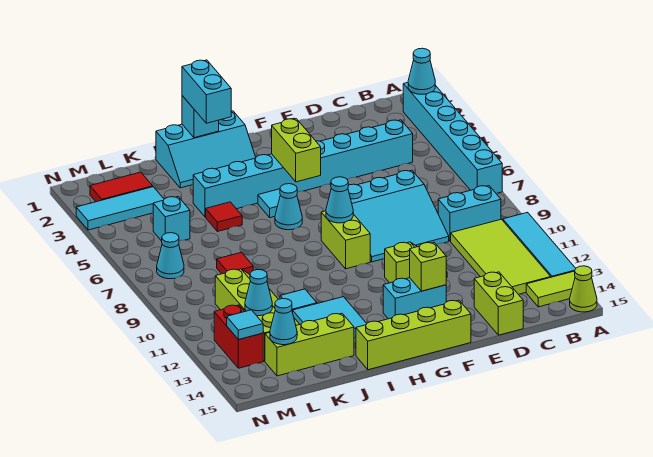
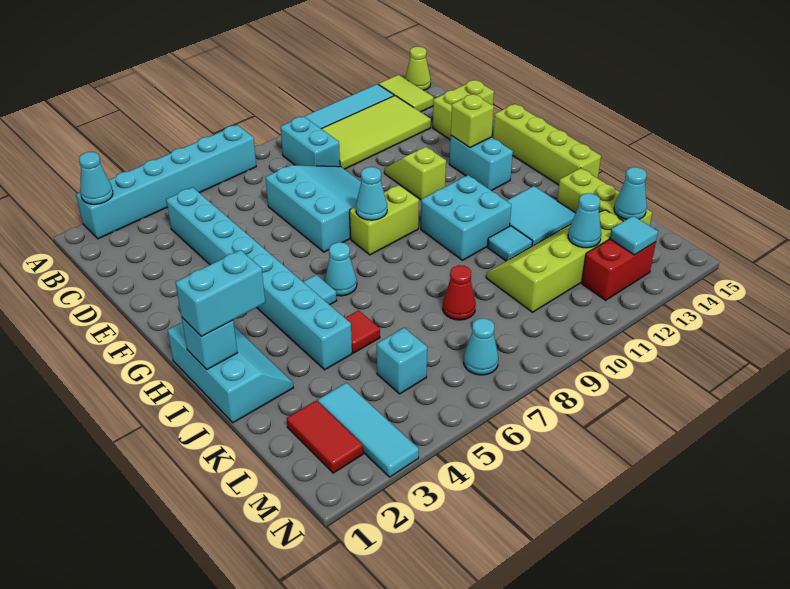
lime brick G4:G5 level 2 -> none
none -> cyan brick H10:I11 level 1
red tile K8 level 1 -> red cone K8 level 1

